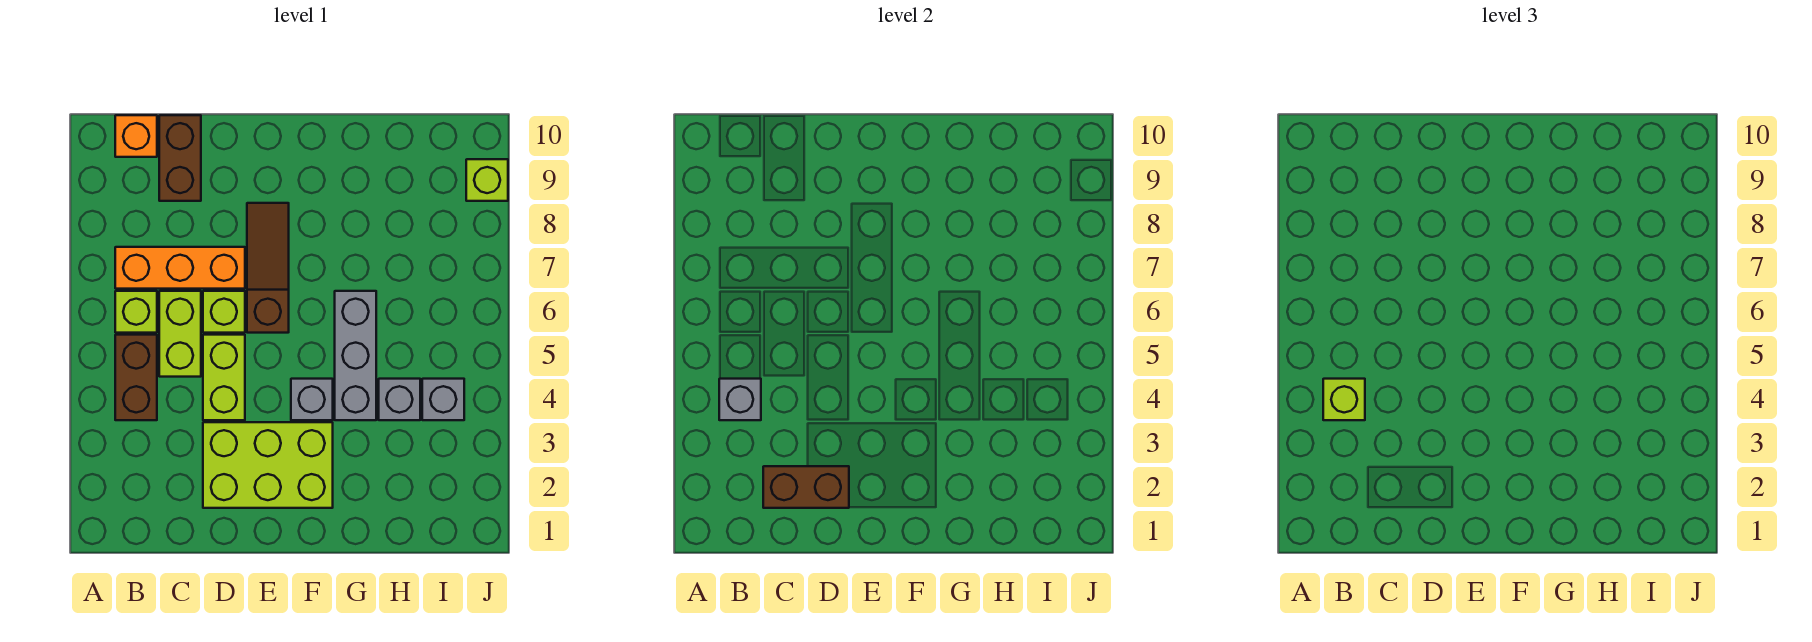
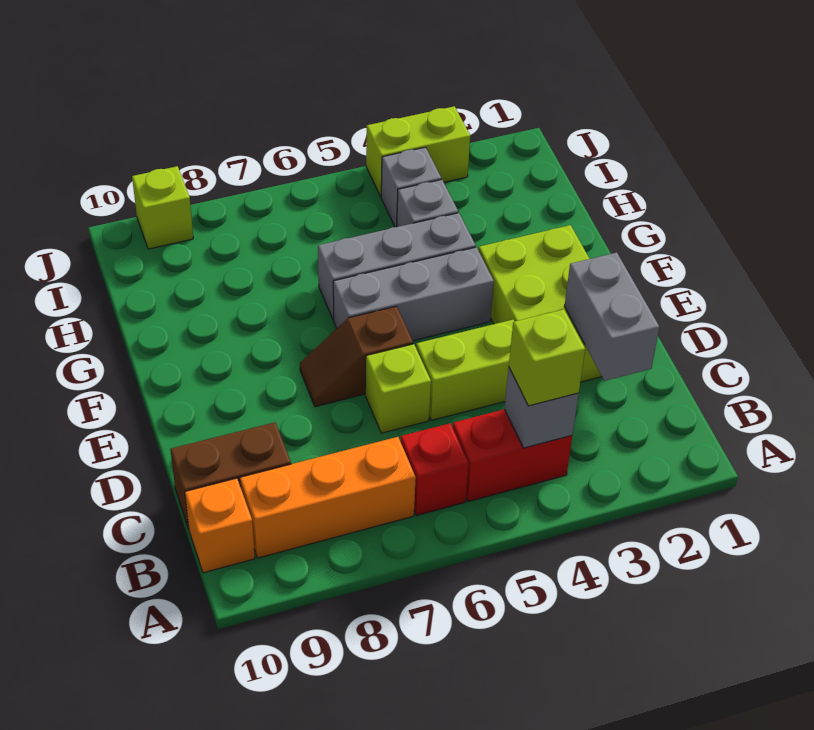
brown brick B4:B5 level 1 -> red brick B4:B5 level 1
lime brick B6 level 1 -> red brick B6 level 1
orange brick B7:D7 level 1 -> orange brick B7:B9 level 1
brown brick C2:D2 level 2 -> grey brick C2:D2 level 2
lime brick C5:C6 level 1 -> lime brick J3:J4 level 1
brown slope E6:E8 level 1 top 6 -> brown slope E6:E7 level 1 top 6
grey brick F4 level 1 -> grey brick F4:F6 level 1

